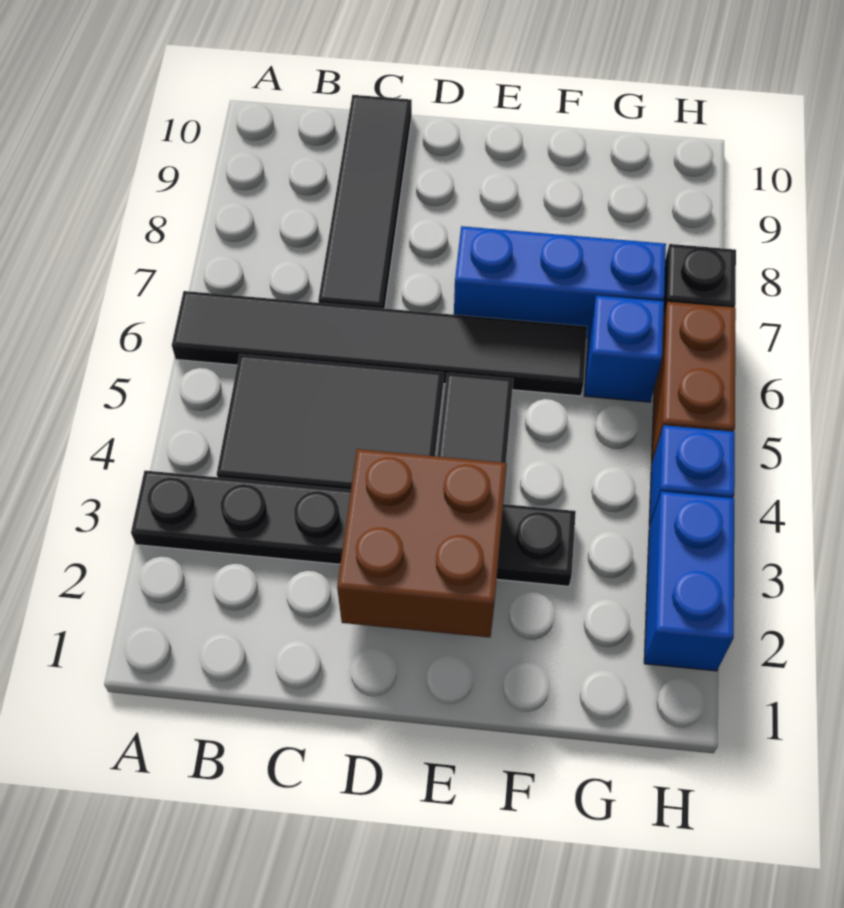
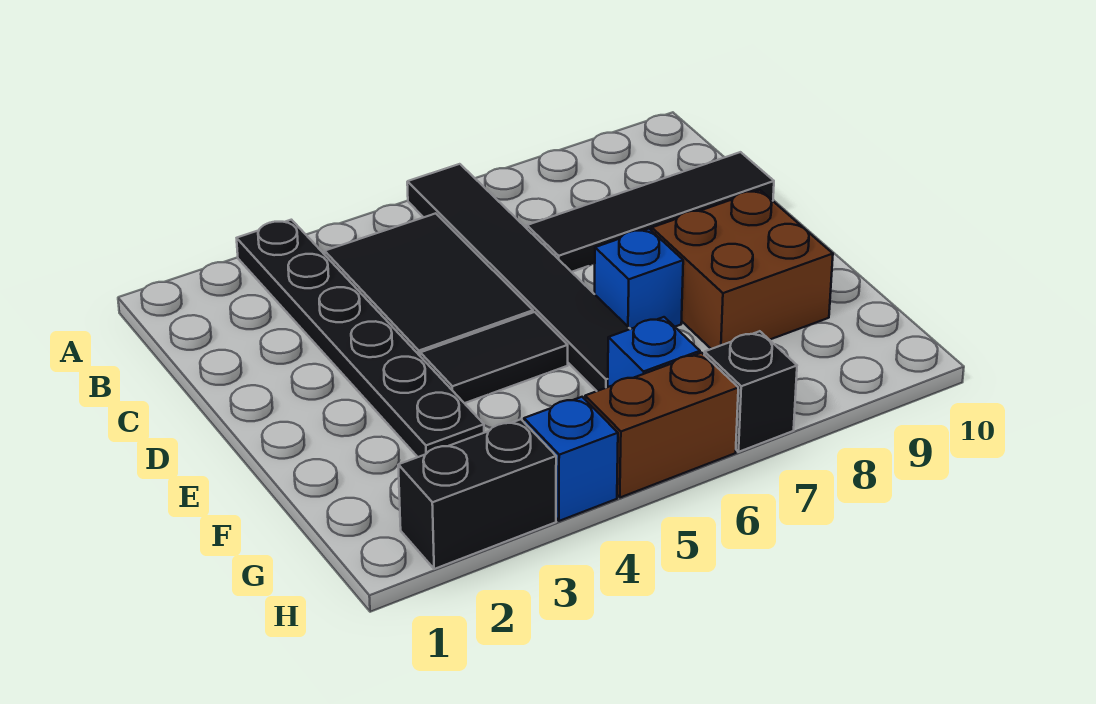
brown brick D2:E3 level 2 -> brown brick E8:F9 level 1
blue brick E7:G7 level 1 -> blue brick E7 level 1
blue brick H2:H3 level 1 -> black brick H2:H3 level 1

